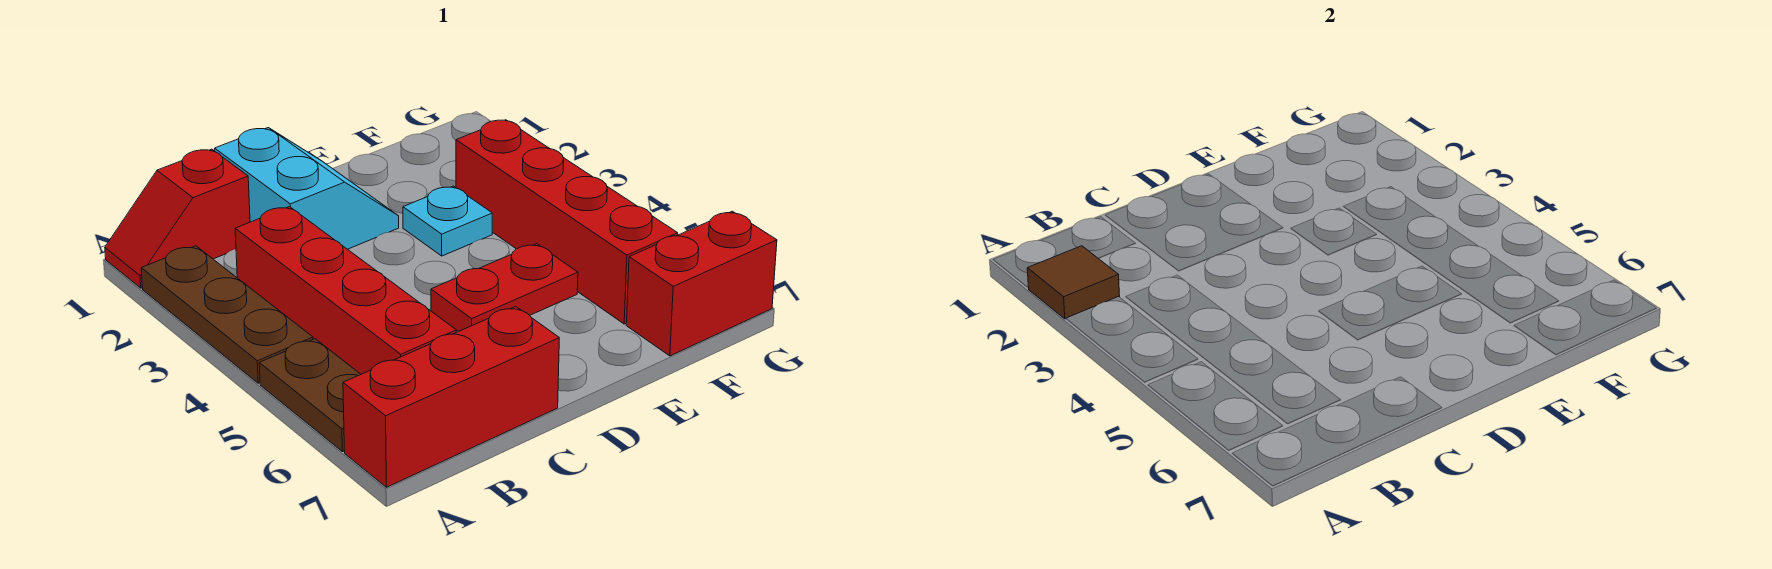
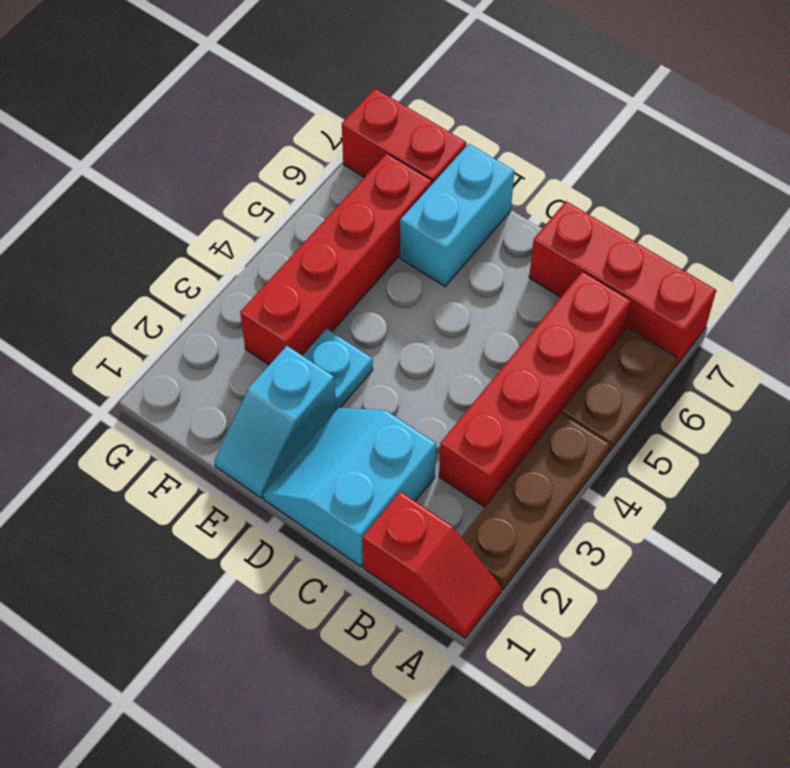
brown tile A2 level 2 -> none
red plate D5:E5 level 1 -> none
none -> cyan slope E1:E2 level 1 top 2
none -> cyan brick E6:E7 level 1

